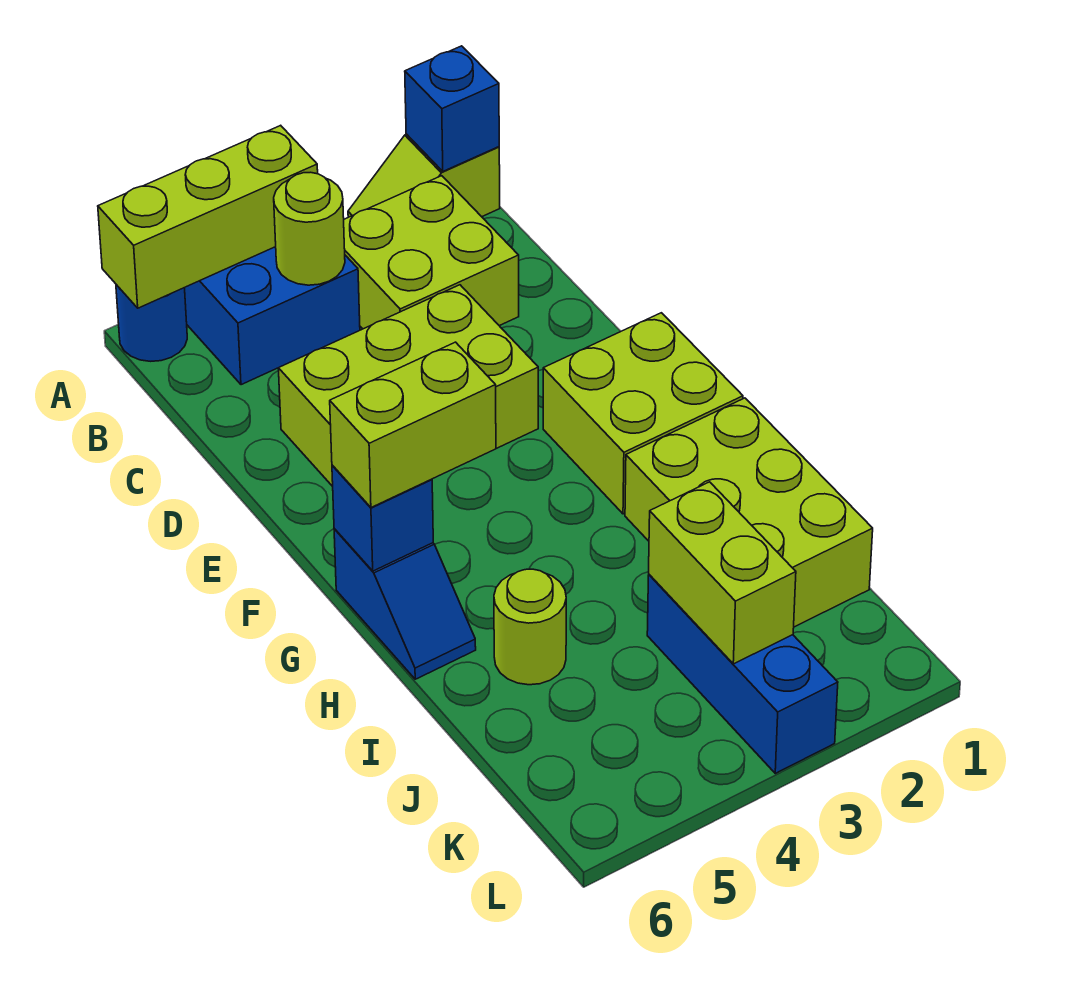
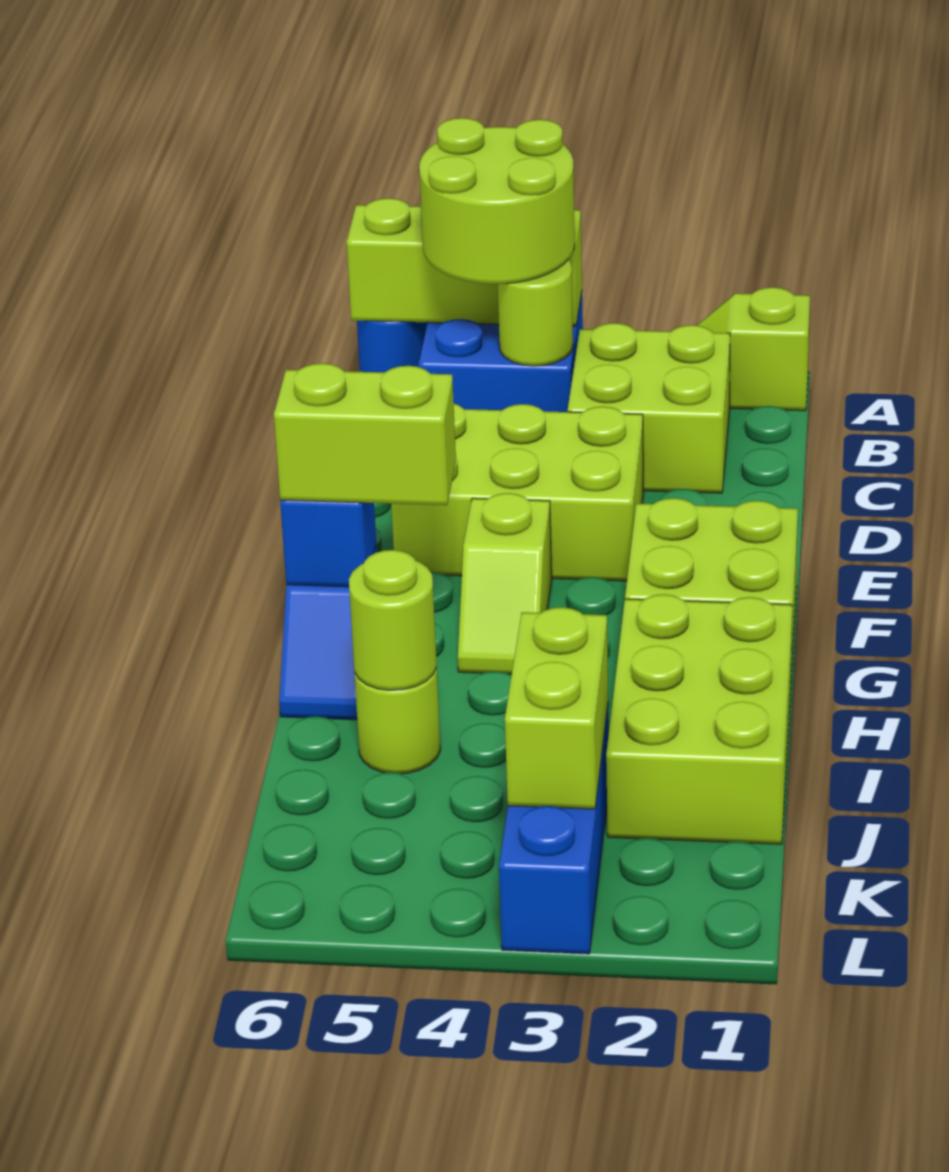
blue brick A1 level 2 -> none
none -> lime round brick A4:B5 level 3
none -> lime slope F4:G4 level 1 top F
none -> lime round brick I5 level 2

